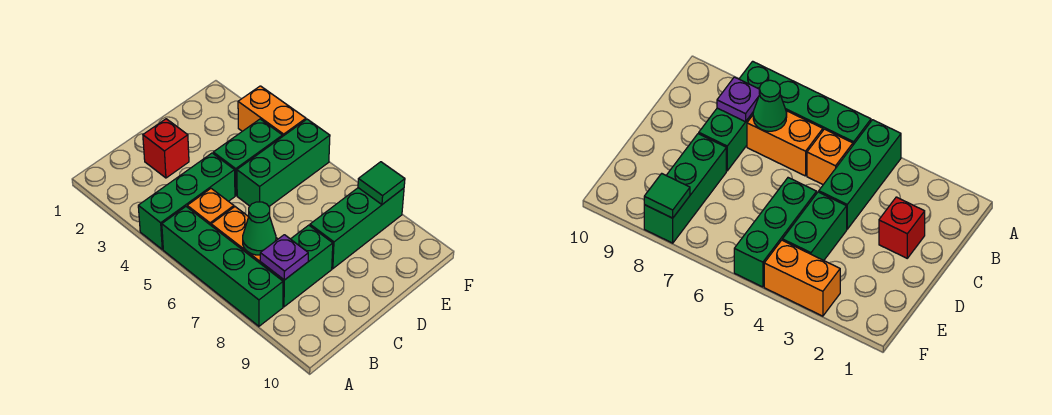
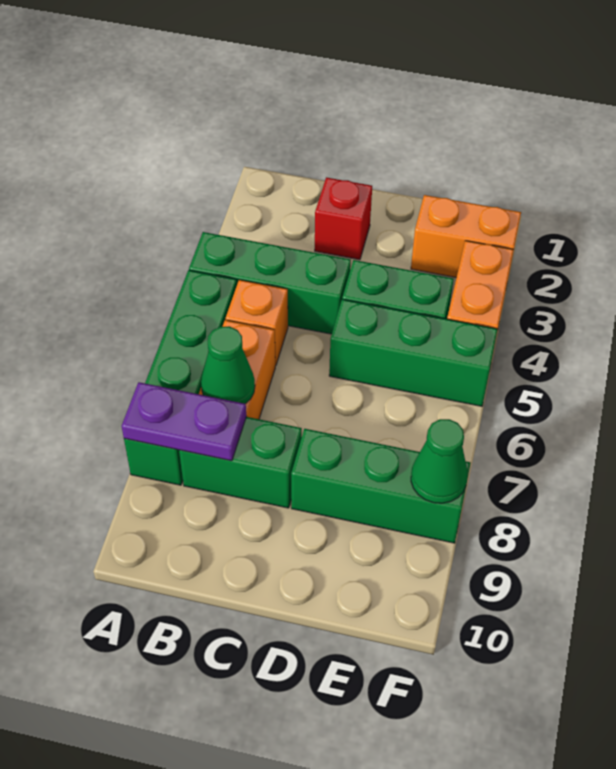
purple plate B8 level 2 -> purple plate A8:B8 level 2
none -> orange brick E2:F2 level 1
green tile F8 level 2 -> green cone F8 level 2

